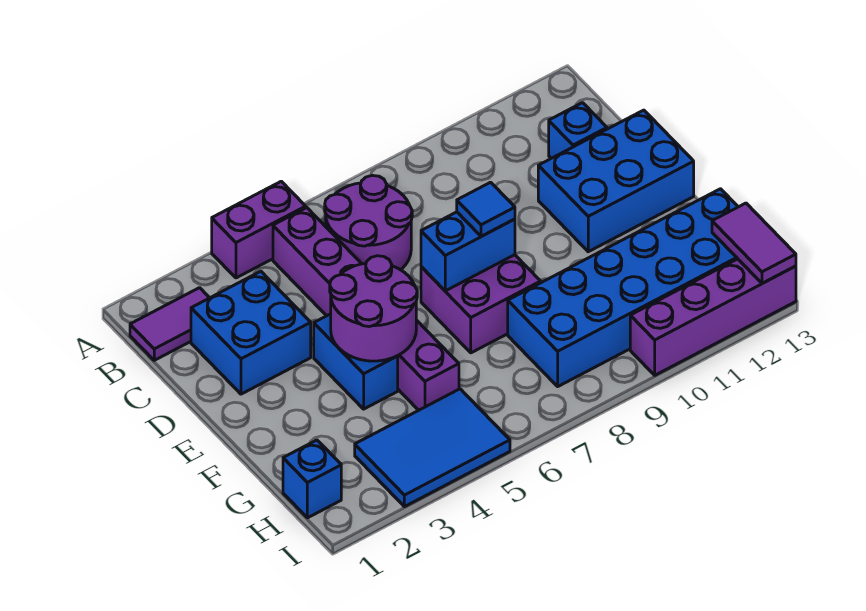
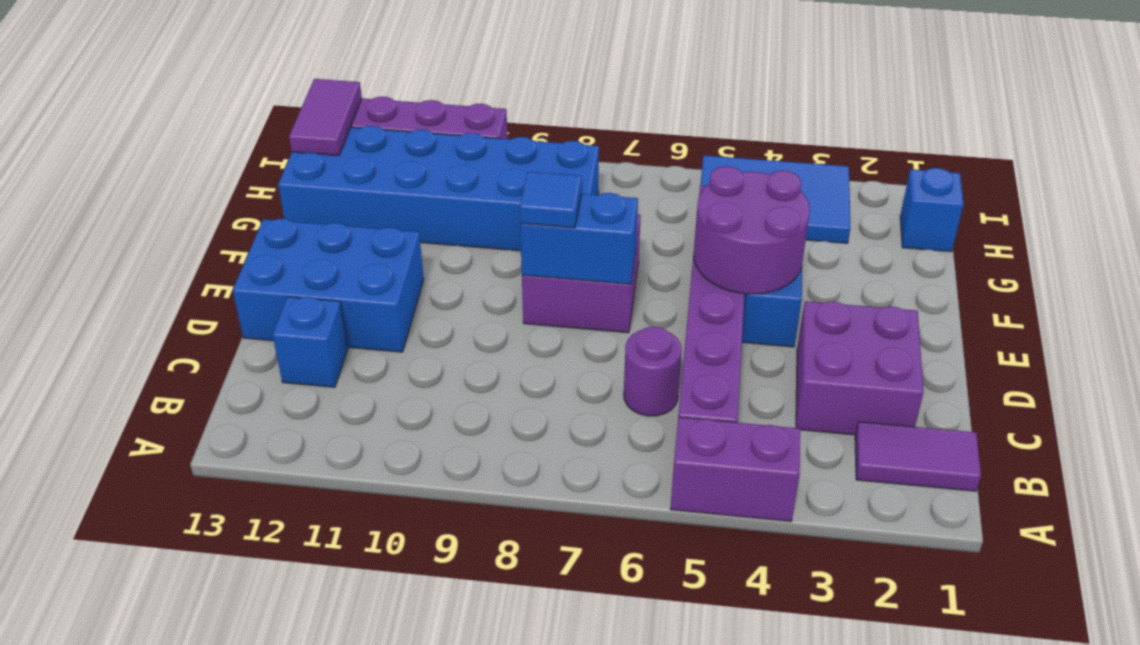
purple round brick B6:C7 level 1 -> purple round brick C6 level 1
blue brick C2:D3 level 1 -> purple brick C2:D3 level 1

